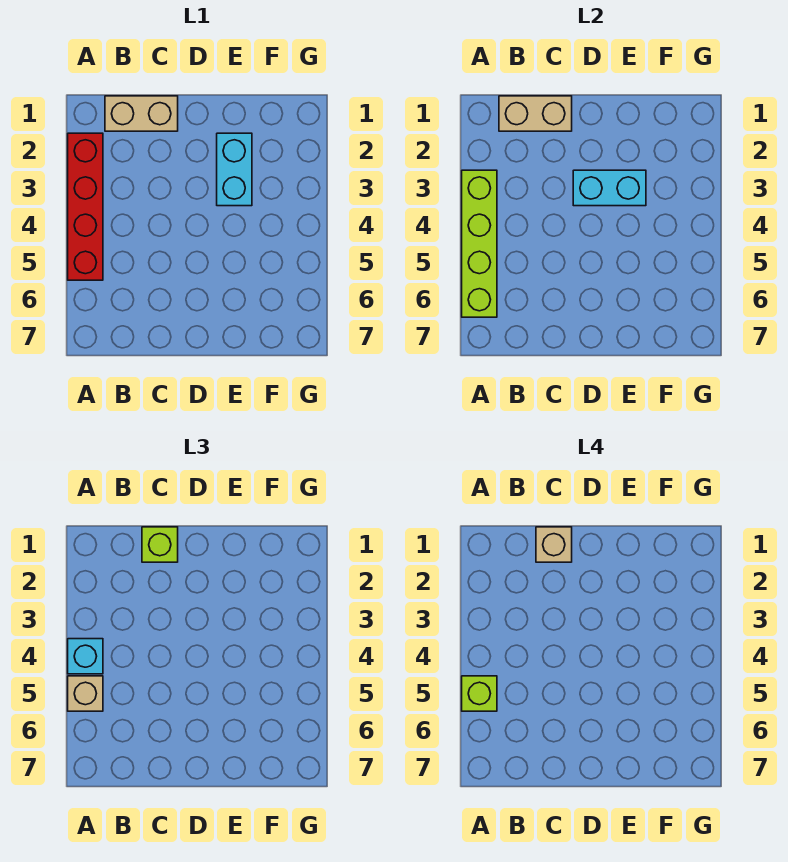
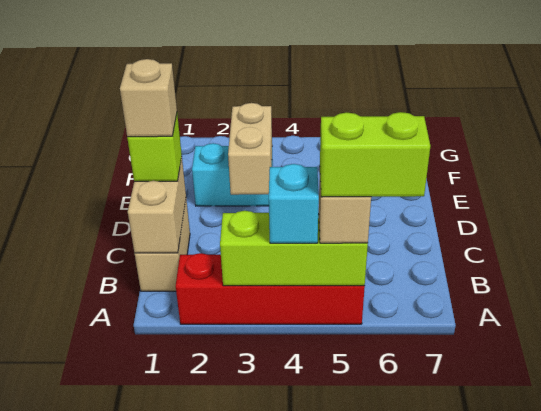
lime brick A3:A6 level 2 -> lime brick A3:A5 level 2
lime brick A5 level 4 -> lime brick A5:A6 level 4
cyan brick D3:E3 level 2 -> tan brick D3:E3 level 2

